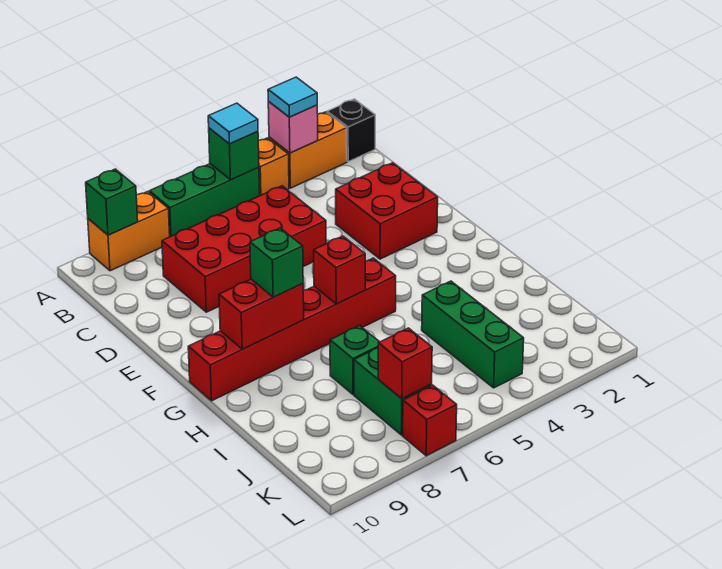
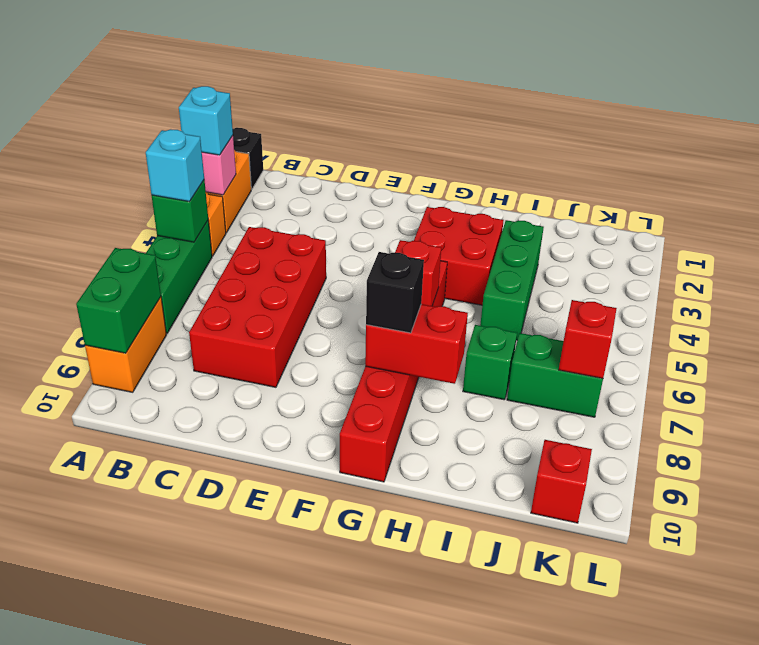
cyan tile A3 level 3 -> cyan brick A3 level 3
cyan tile A5 level 3 -> cyan brick A5 level 3
green brick A9 level 2 -> green brick A8:A9 level 2
red brick D2:E3 level 1 -> red brick G3:H4 level 1
red brick G8:G9 level 2 -> red brick G8:H8 level 2
green brick G8 level 3 -> black brick G8 level 3
green brick I4:K4 level 1 -> green brick I3:I5 level 1
red brick L7 level 1 -> red brick K10 level 1

